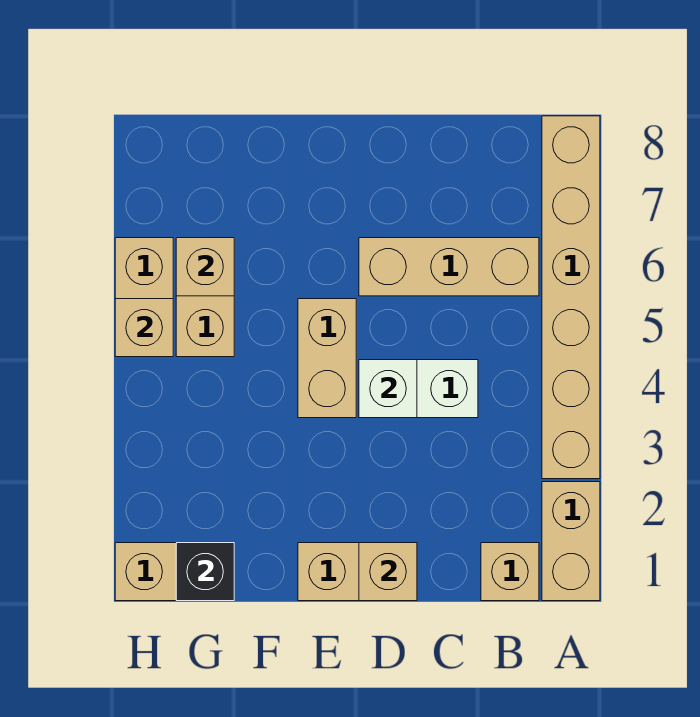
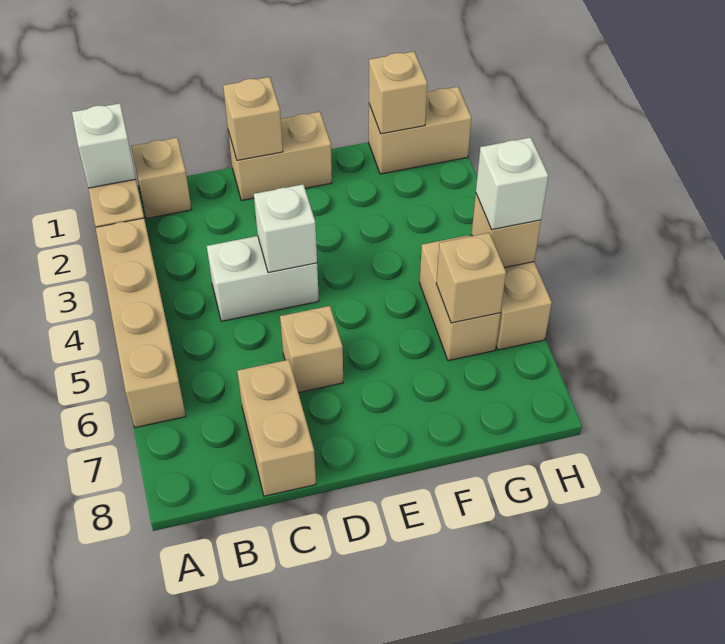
none -> white brick A1 level 2
tan brick A3:A8 level 1 -> tan brick A3:A6 level 1
tan brick B6:D6 level 1 -> tan brick D6 level 1
tan brick E4:E5 level 1 -> tan brick C7:C8 level 1
black brick G1 level 2 -> tan brick G1 level 2
none -> white brick H5 level 3

